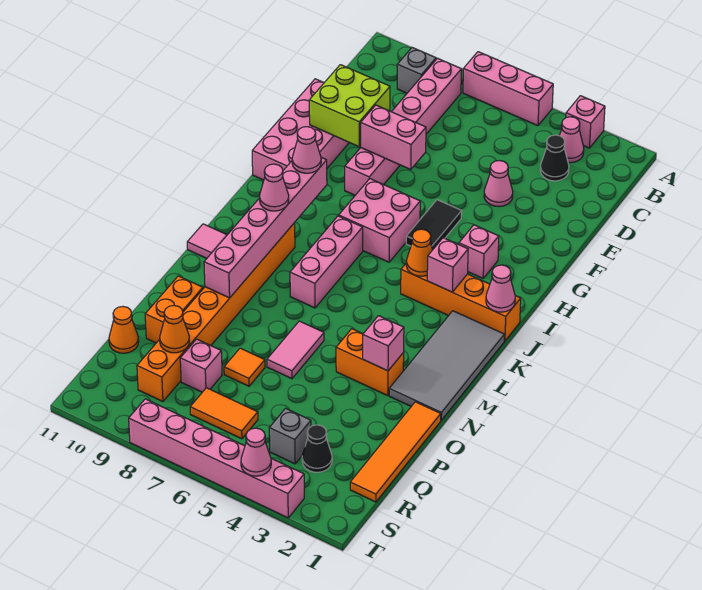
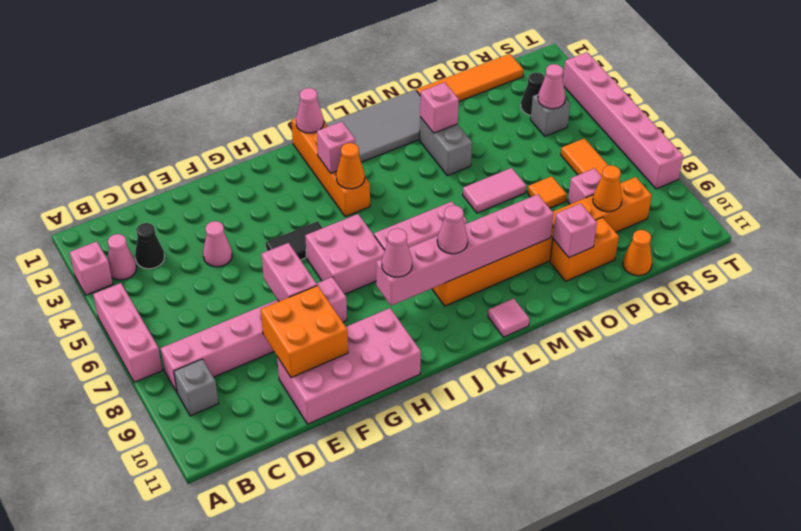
lime brick E9:F10 level 2 -> orange brick E9:F10 level 2
pink brick H3 level 1 -> pink brick O10 level 2
orange brick N3:N4 level 1 -> grey brick N3:N4 level 1
pink cone T4 level 2 -> pink cone R4 level 2

